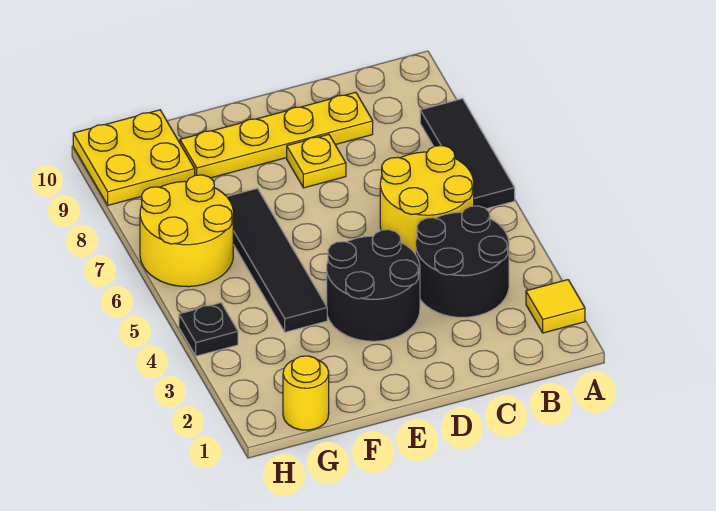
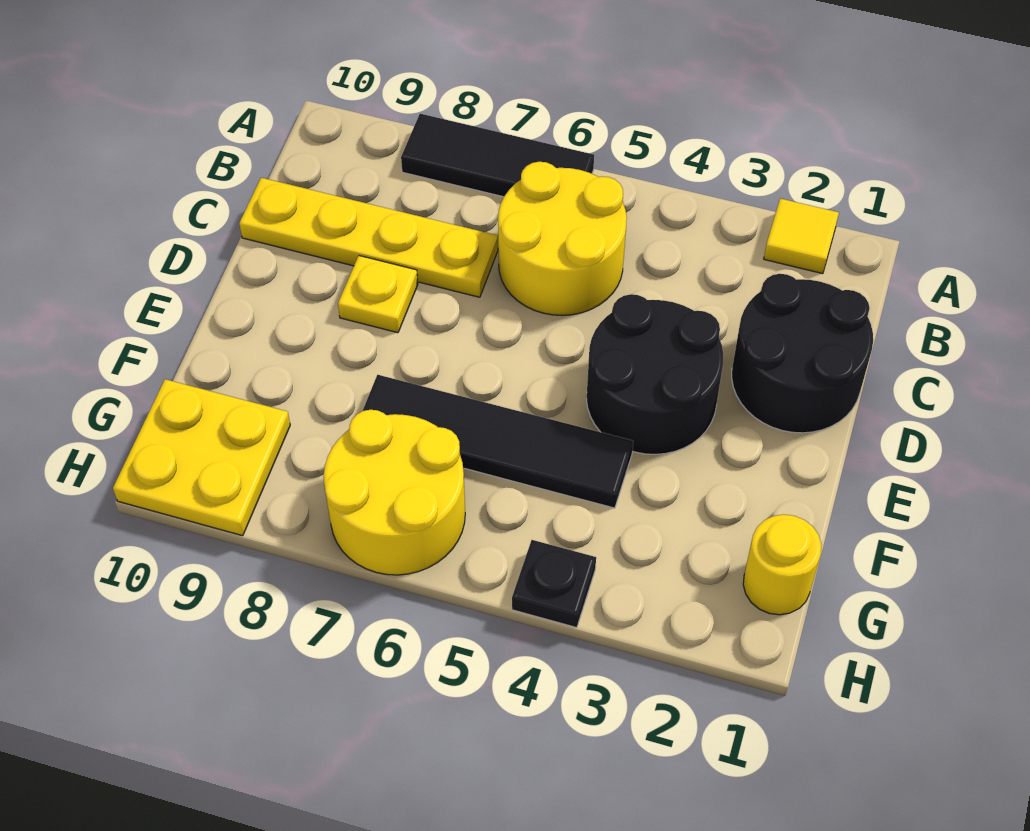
black round brick B3:C4 level 1 -> black round brick C1:D2 level 1
yellow plate C9:F9 level 1 -> yellow plate C7:C10 level 1

